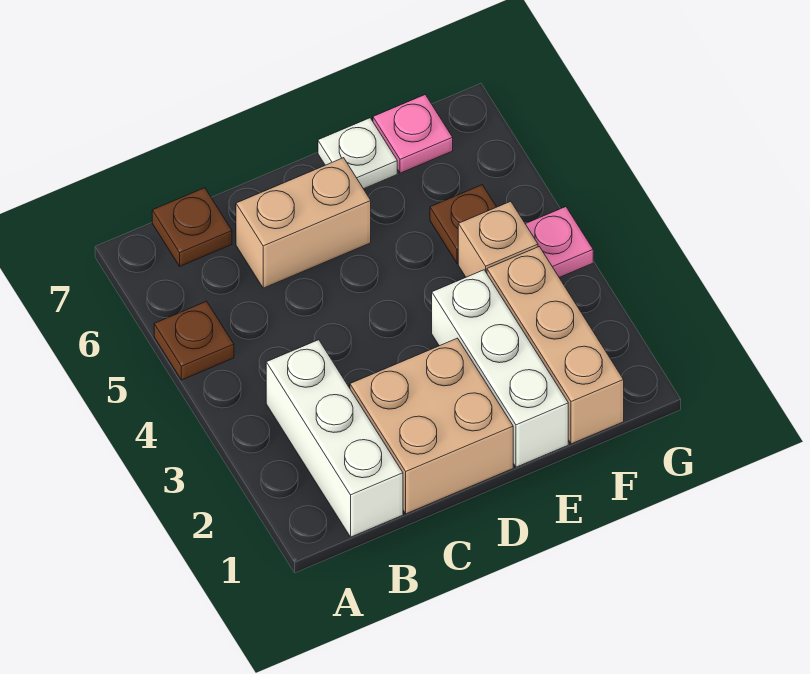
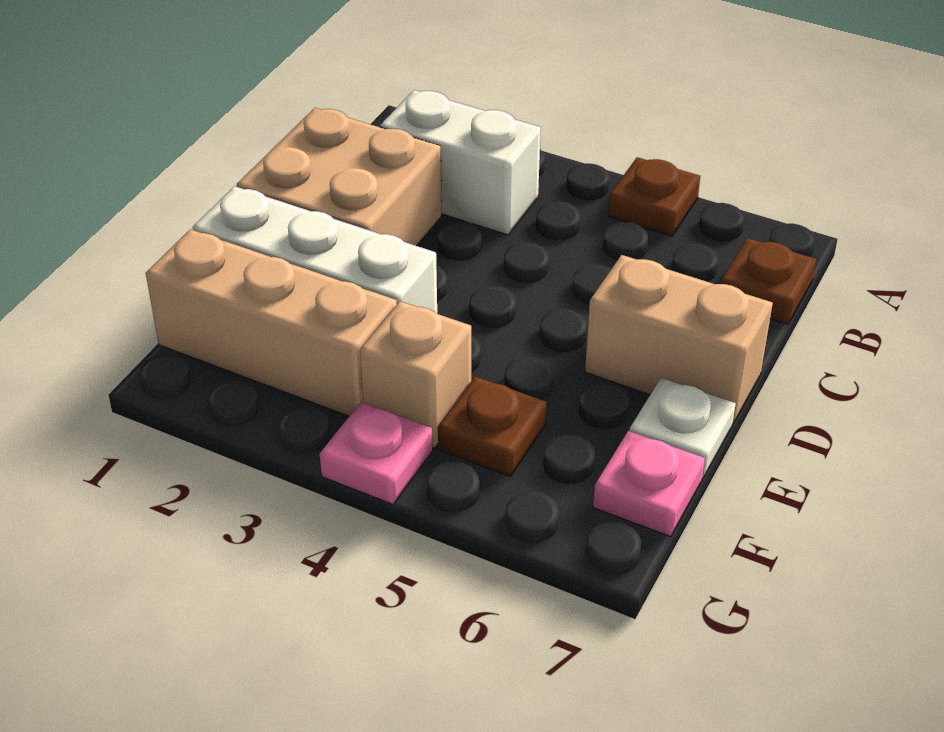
white brick B1:B3 level 1 -> white brick B2:B3 level 1
tan brick C6:D6 level 1 -> tan brick D6:D7 level 1

